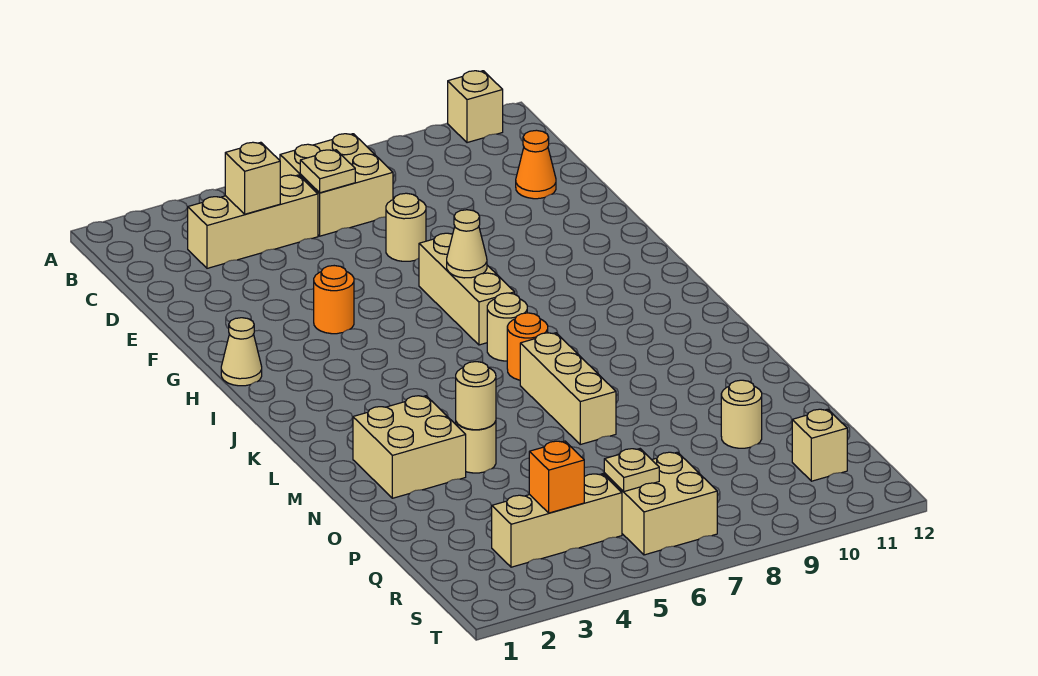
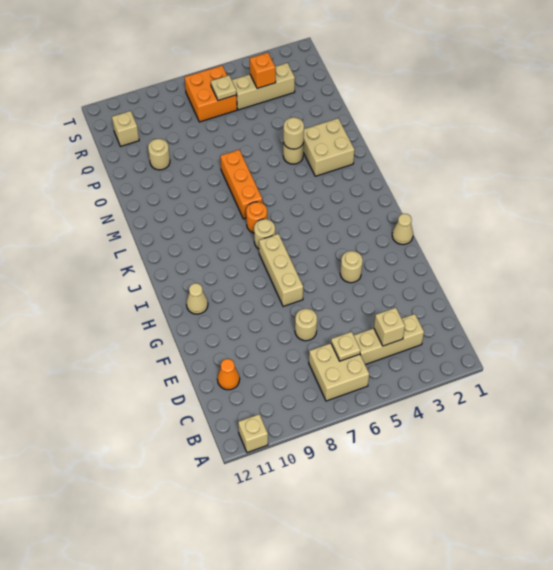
orange round brick G4 level 1 -> tan round brick G4 level 1
tan cone H7 level 2 -> tan cone H11 level 1
tan brick L7:N7 level 1 -> orange brick L7:N7 level 1
tan brick R6:S7 level 1 -> orange brick R6:S7 level 1

